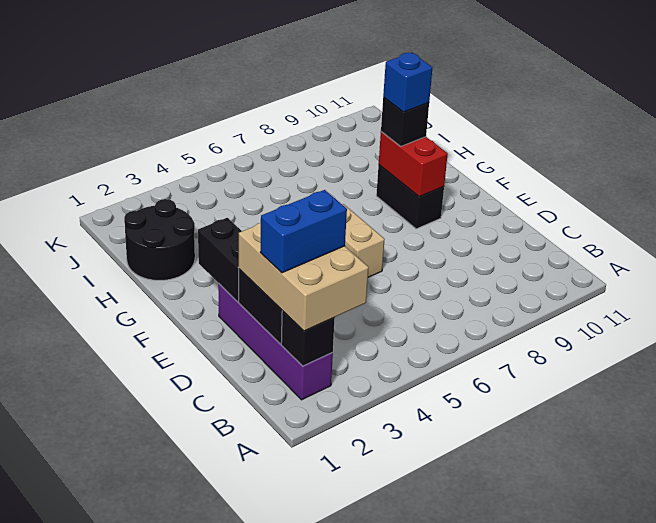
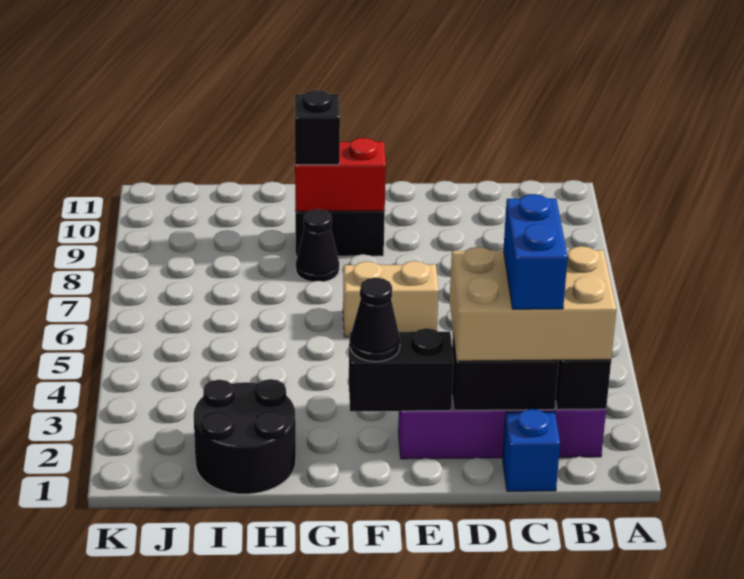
none -> black cone F2 level 3
none -> black cone G8 level 1
blue brick G9 level 4 -> blue brick C1 level 1

